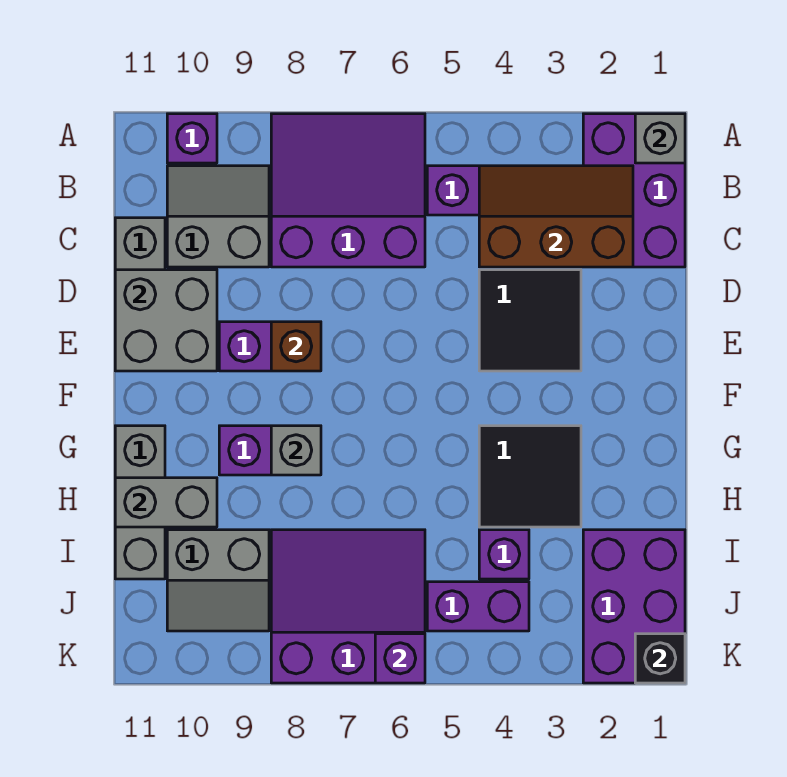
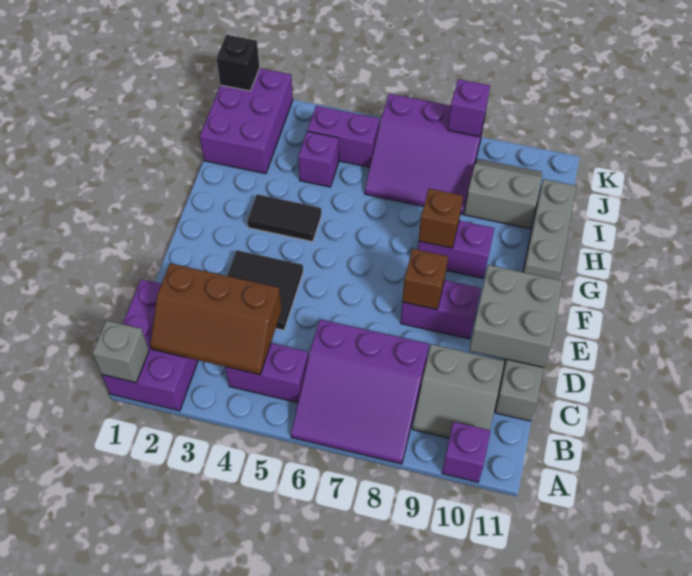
black tile G3:H4 level 1 -> black tile G3:G4 level 1
grey brick G8 level 2 -> brown brick G8 level 2
grey brick H10:H11 level 2 -> none
purple brick K6 level 2 -> purple brick K8 level 2

